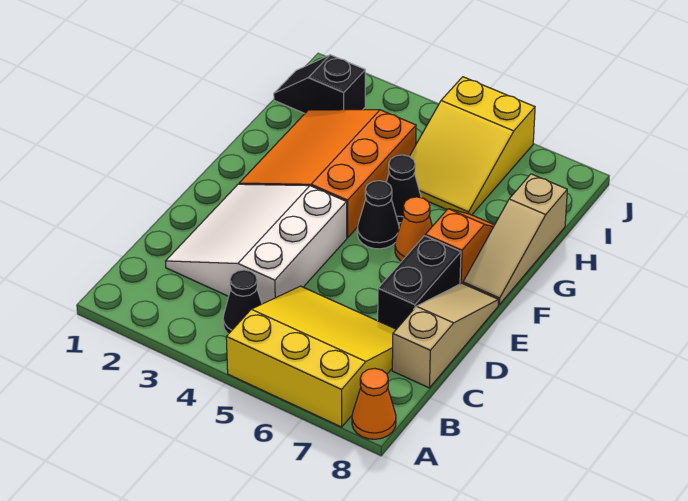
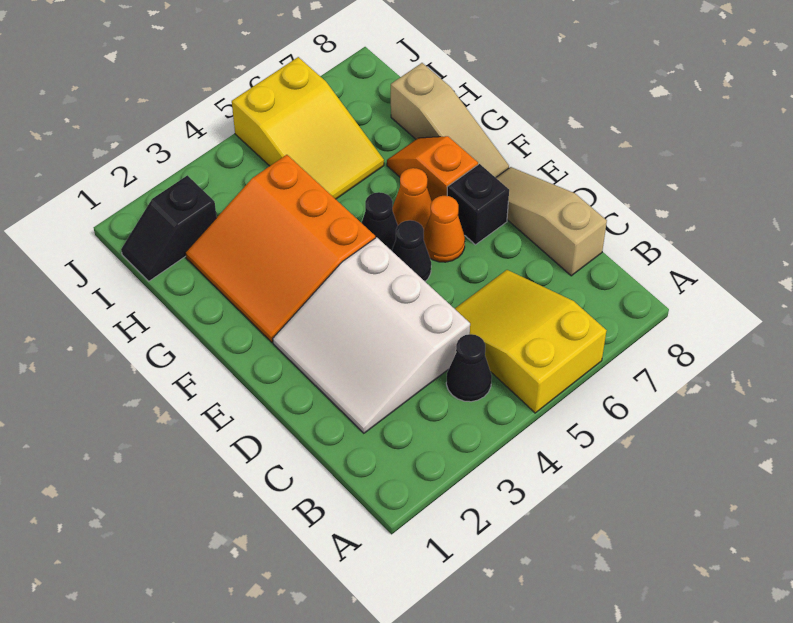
yellow slope A5:C7 level 1 top A -> yellow slope A5:C6 level 1 top A
orange cone A8 level 1 -> orange cone E6 level 1
black brick D7:E7 level 1 -> black brick E7 level 1
black cone G5 level 1 -> black cone E5 level 1

